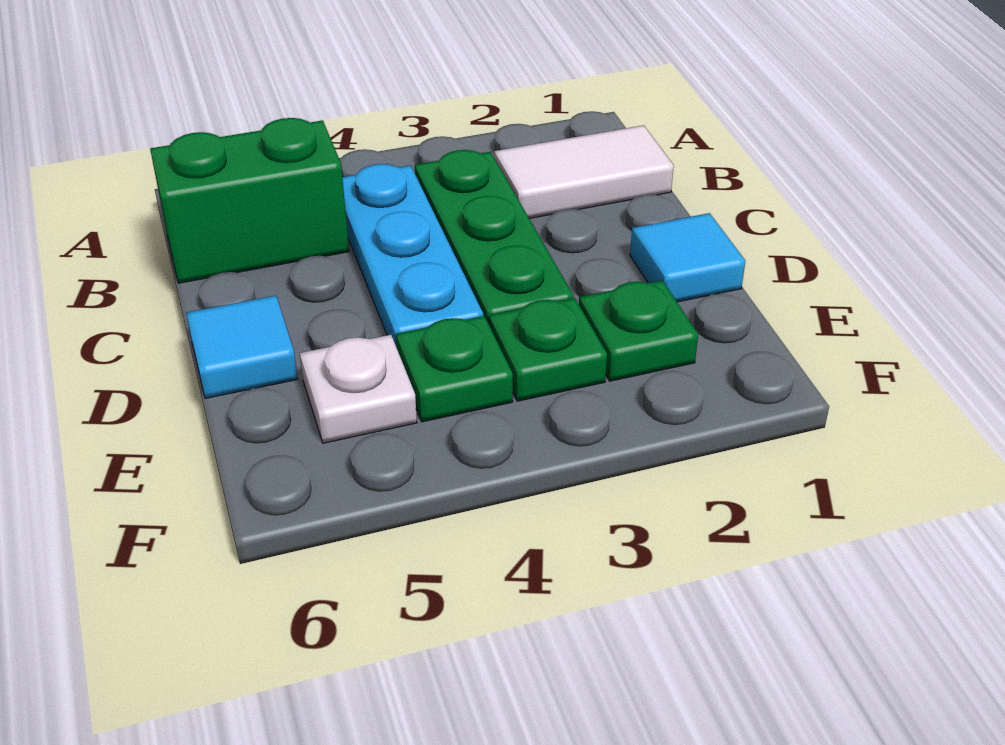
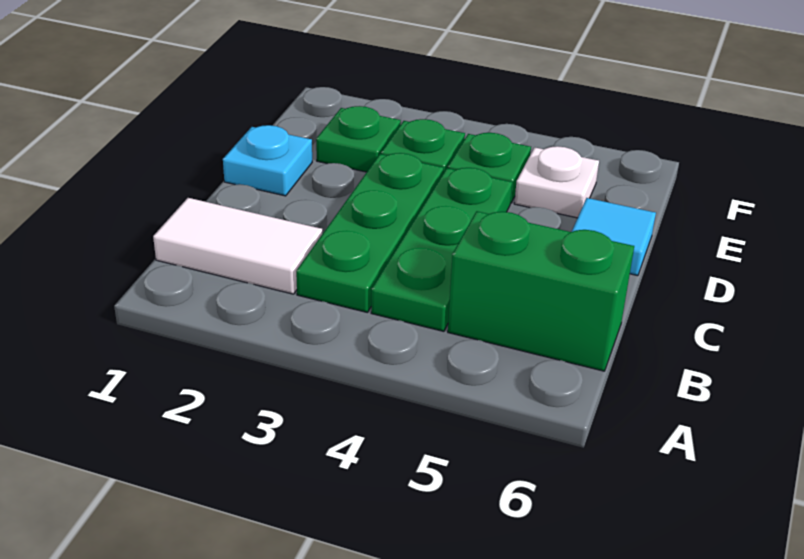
cyan plate B4:D4 level 1 -> green plate B4:D4 level 1
cyan tile D1 level 1 -> cyan plate D1 level 1

